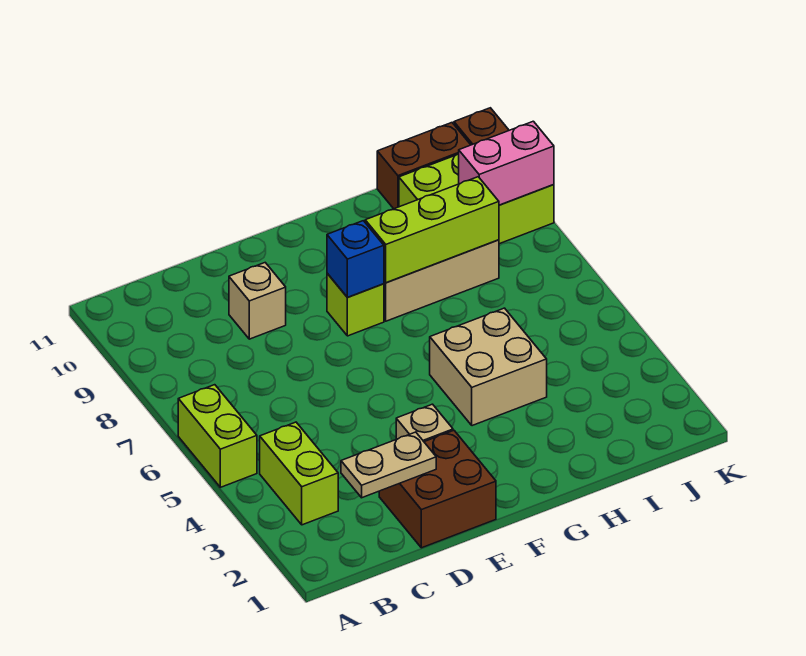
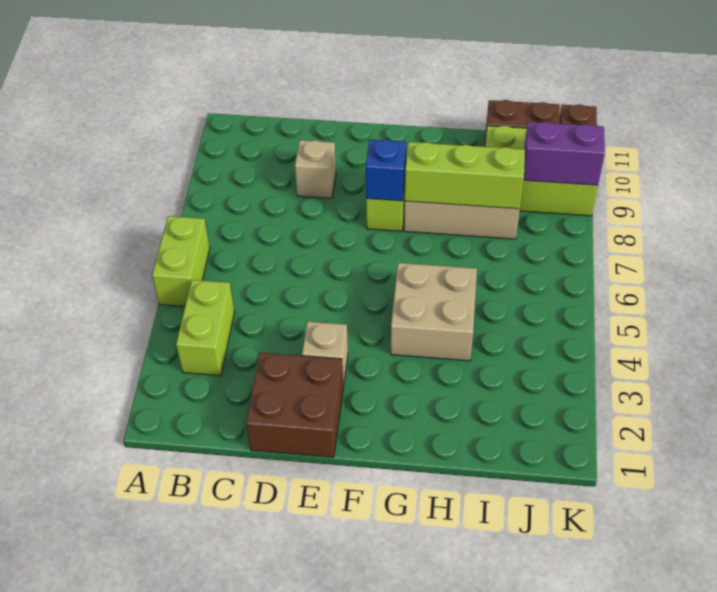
tan plate C2:D2 level 2 -> none
pink brick J9:K9 level 2 -> purple brick J9:K9 level 2

